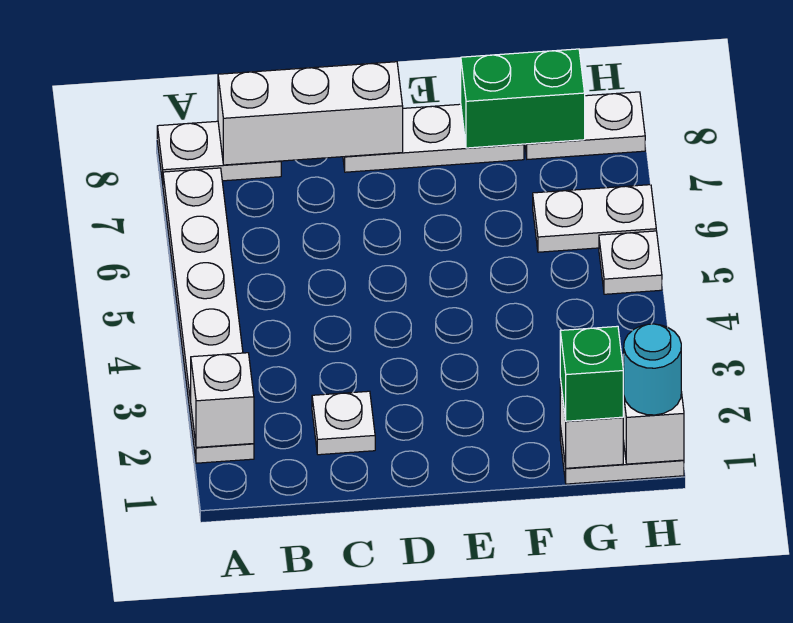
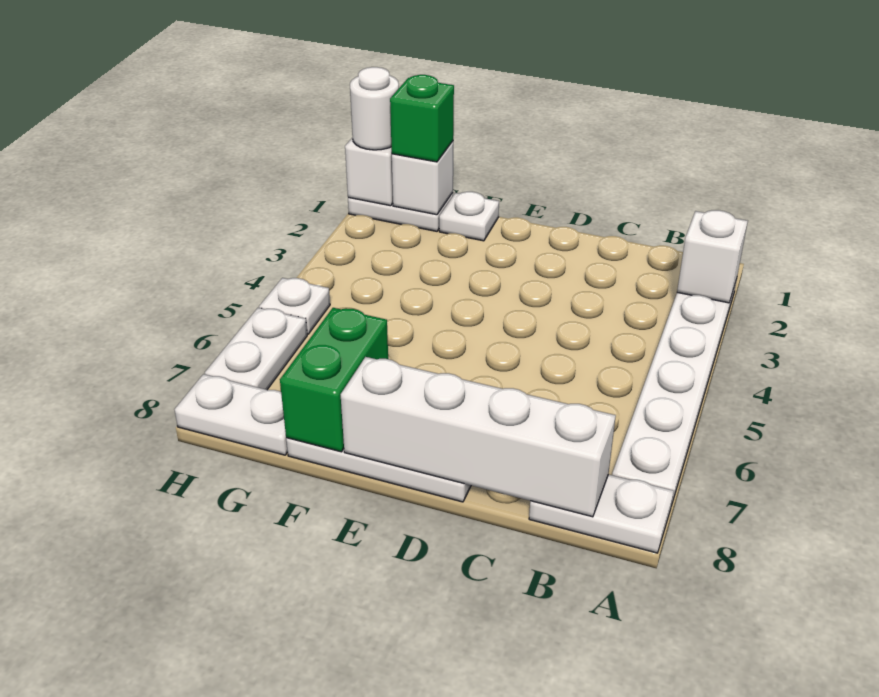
white brick B8:D8 level 2 -> white brick B8:E8 level 2
white plate C2 level 1 -> white plate F1 level 1
green brick F8:G8 level 2 -> green brick F7:F8 level 2
white plate G6:H6 level 1 -> white plate H6:H7 level 1
cyan round brick H1 level 3 -> white round brick H1 level 3

